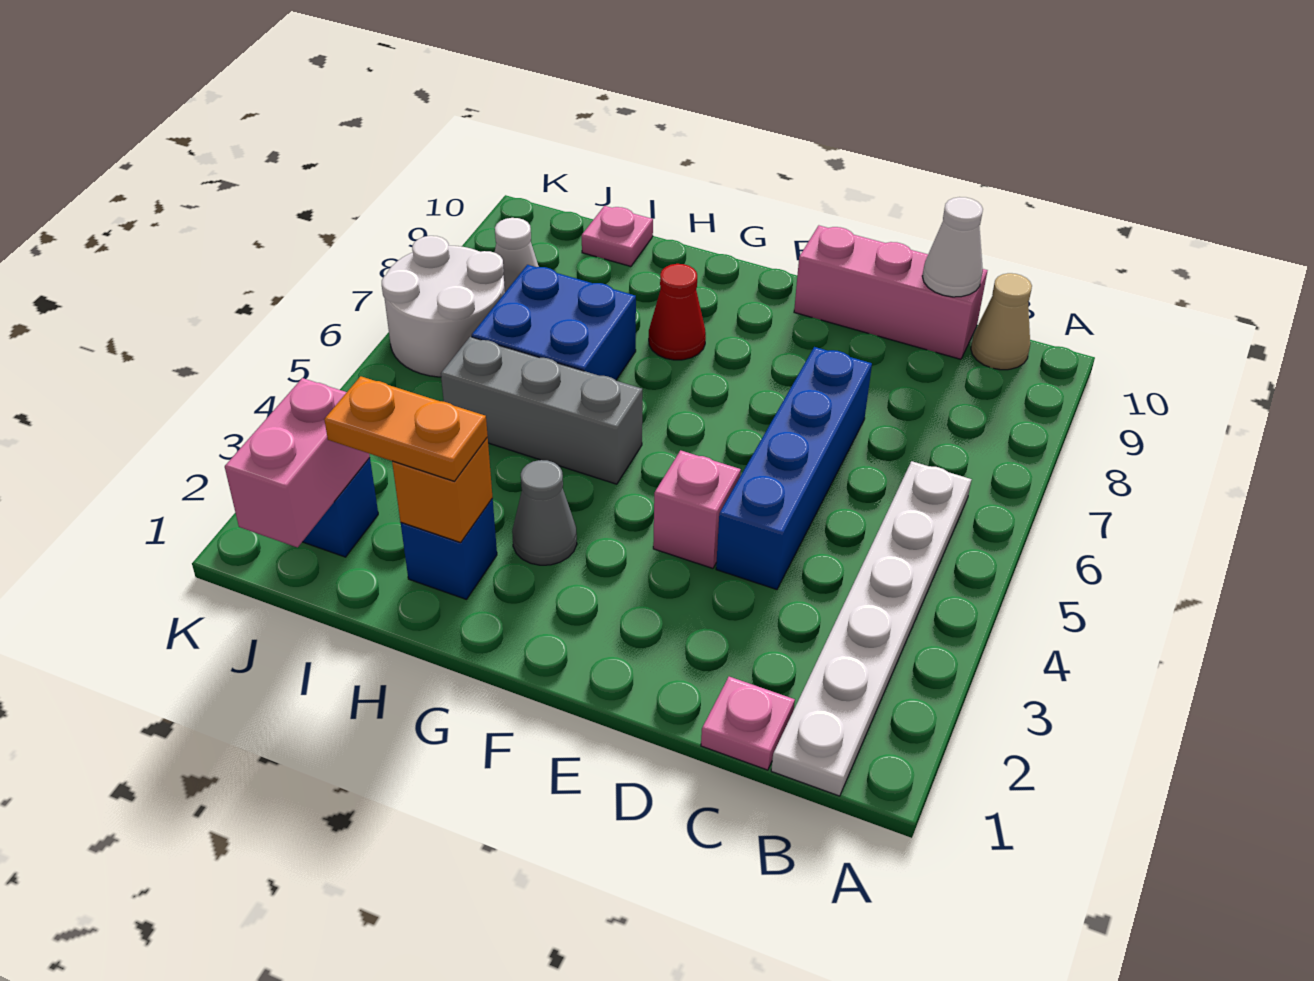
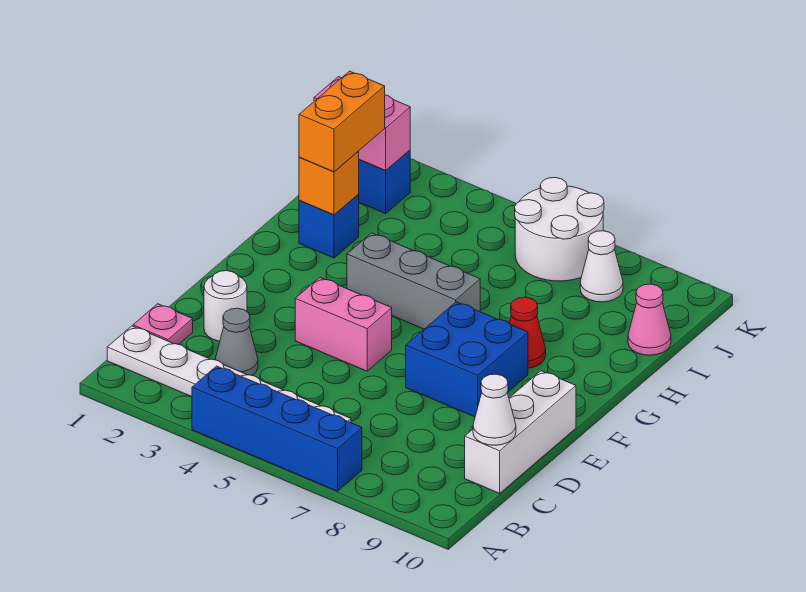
tan cone B10 level 1 -> none
pink brick C10:E10 level 1 -> white brick C10:E10 level 1
none -> white round brick D2 level 1
blue brick D4:D7 level 1 -> blue brick A4:A7 level 1
pink brick E4 level 1 -> pink brick E4:E5 level 1
grey cone G3 level 1 -> grey cone C3 level 1
grey brick G5:I5 level 1 -> grey brick G4:G6 level 1
orange plate H2:I2 level 3 -> orange brick H2:I2 level 3
blue brick H6:I7 level 1 -> blue brick E7:F8 level 1
pink plate I10 level 1 -> pink cone I10 level 1

